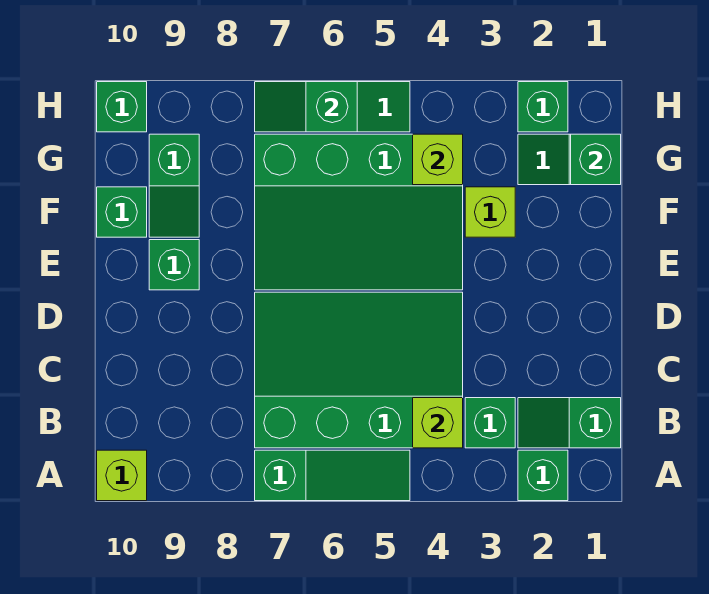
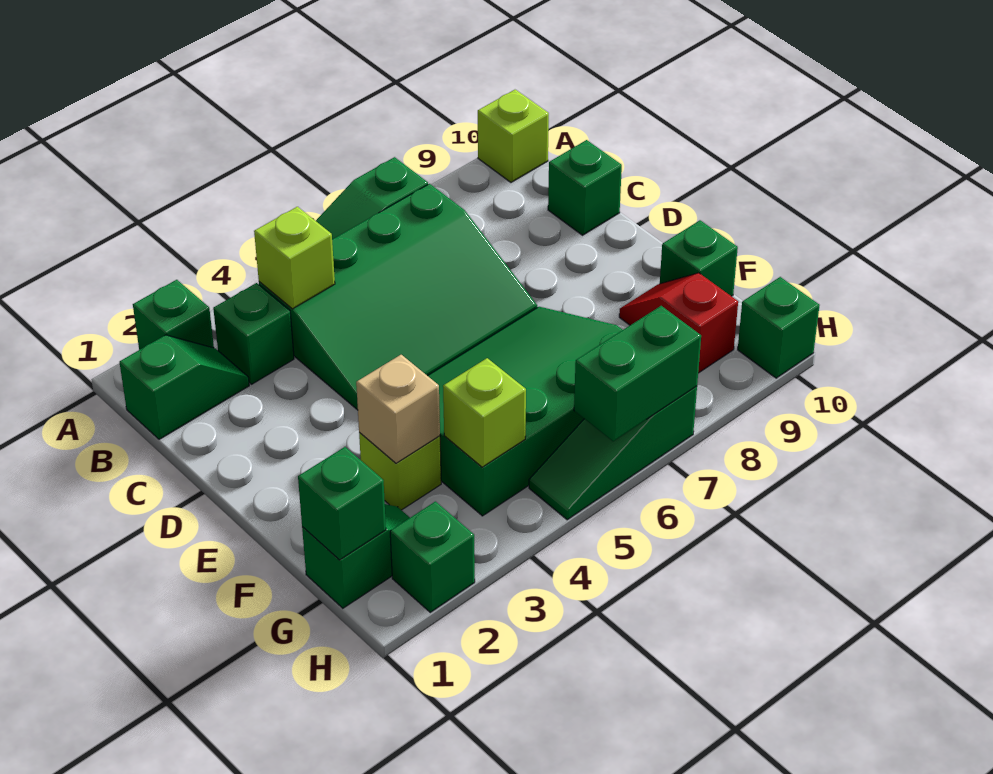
green brick E9 level 1 -> green brick C10 level 1
none -> tan brick F3 level 2
green slope F9:G9 level 1 top G -> red slope F9:G9 level 1 top G
green slope H6:H7 level 2 top 6 -> green brick H6:H7 level 2

